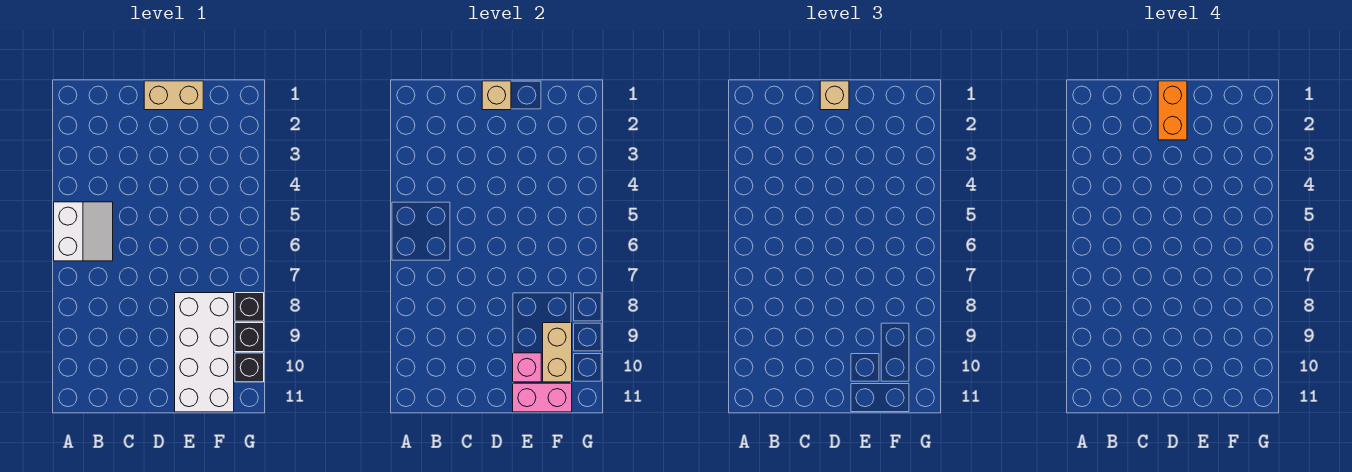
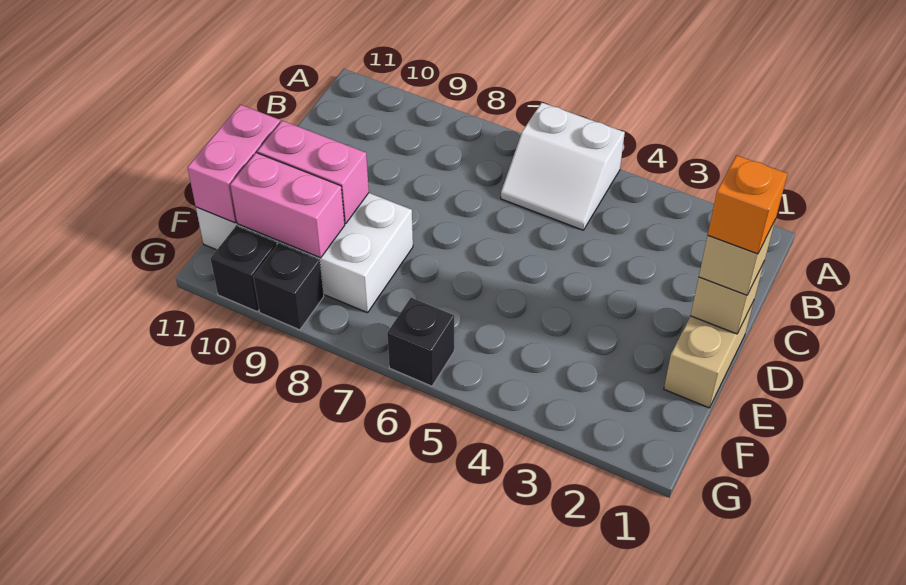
orange brick D1:D2 level 4 -> orange brick D1 level 4
pink brick E10 level 2 -> pink brick E9:E10 level 2
tan brick F9:F10 level 2 -> pink brick F9:F10 level 2
black brick G8 level 1 -> black brick G6 level 1

